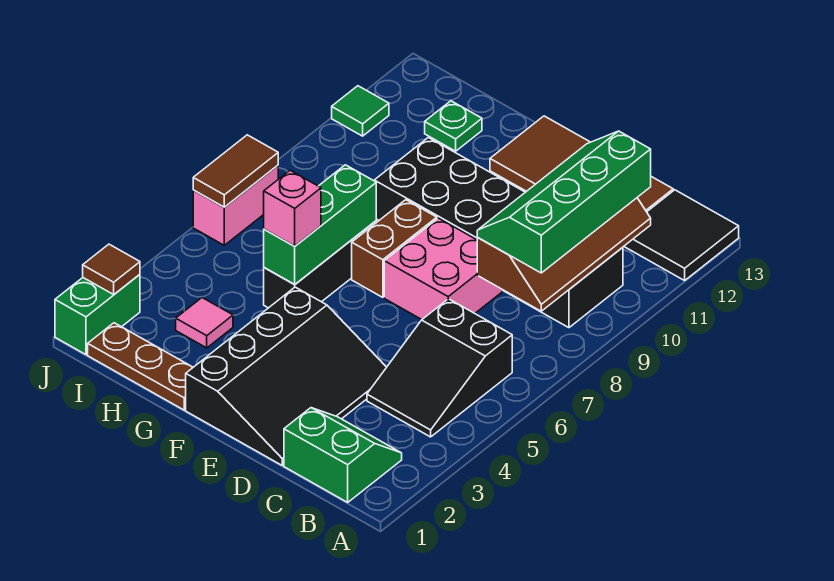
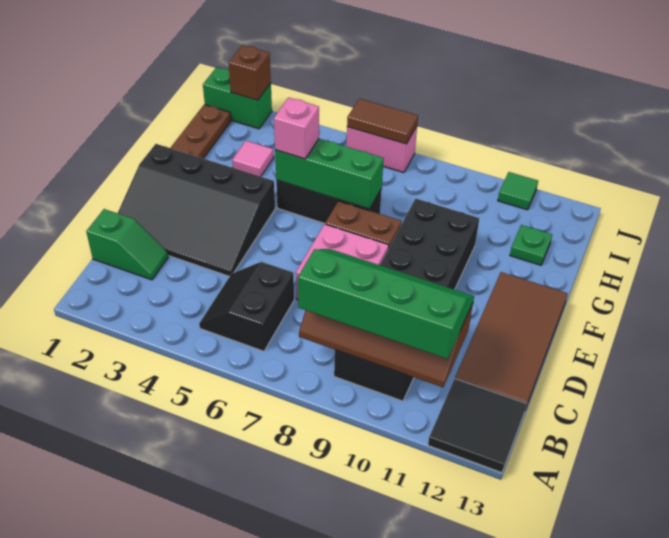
green slope B1:C2 level 1 top 1 -> green slope C1:C2 level 1 top 1
black slope B4:C6 level 1 top 6 -> black slope B5:C6 level 1 top 6
brown tile J2 level 2 -> brown brick J2 level 2

